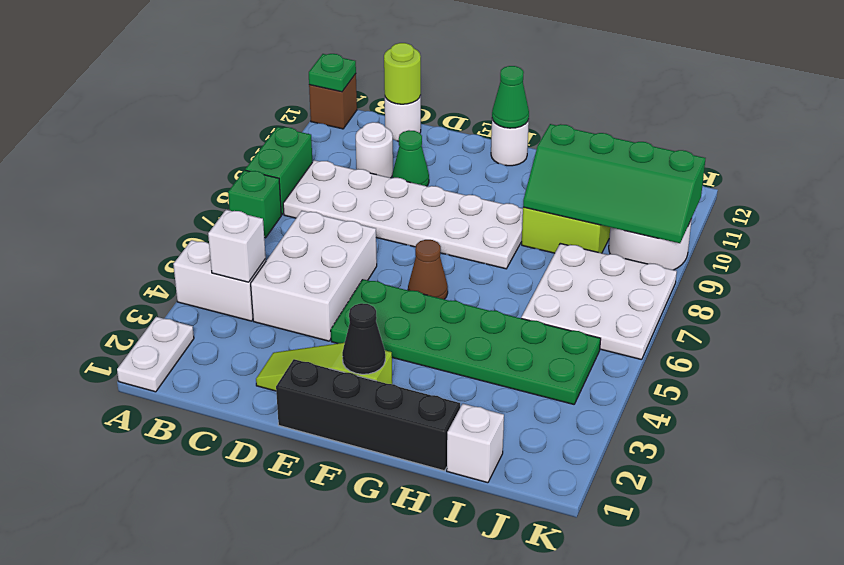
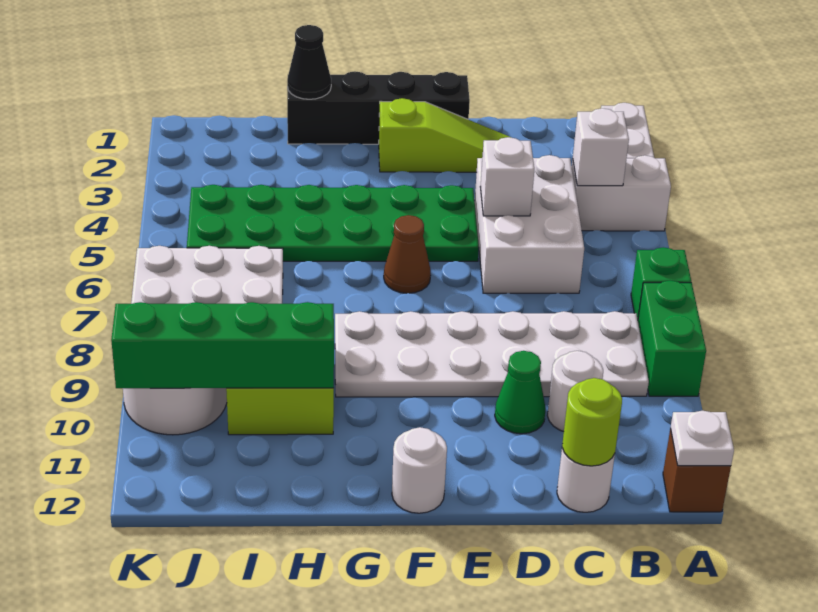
green plate A12 level 2 -> white plate A12 level 2
black cone F2 level 2 -> black cone H1 level 2
green cone F12 level 2 -> none
white brick I1 level 1 -> white brick D5 level 2

